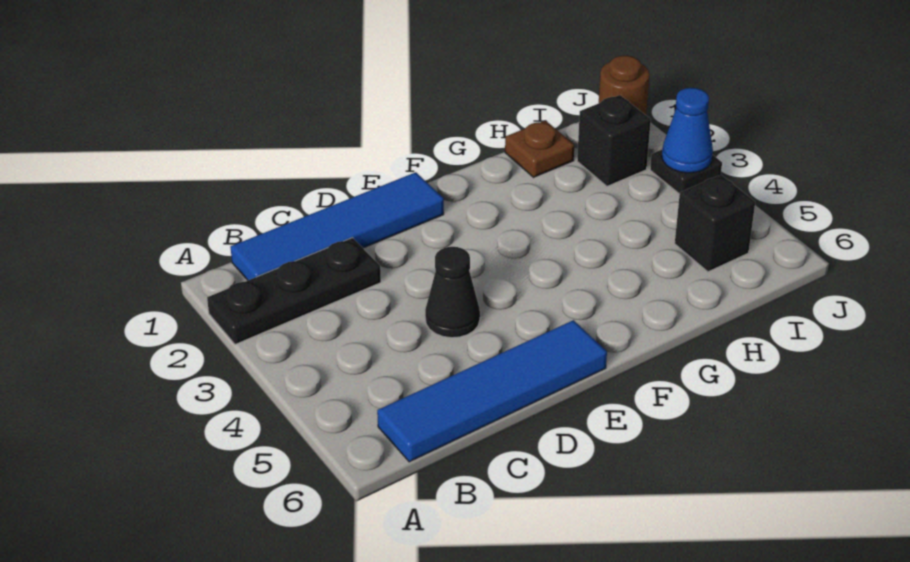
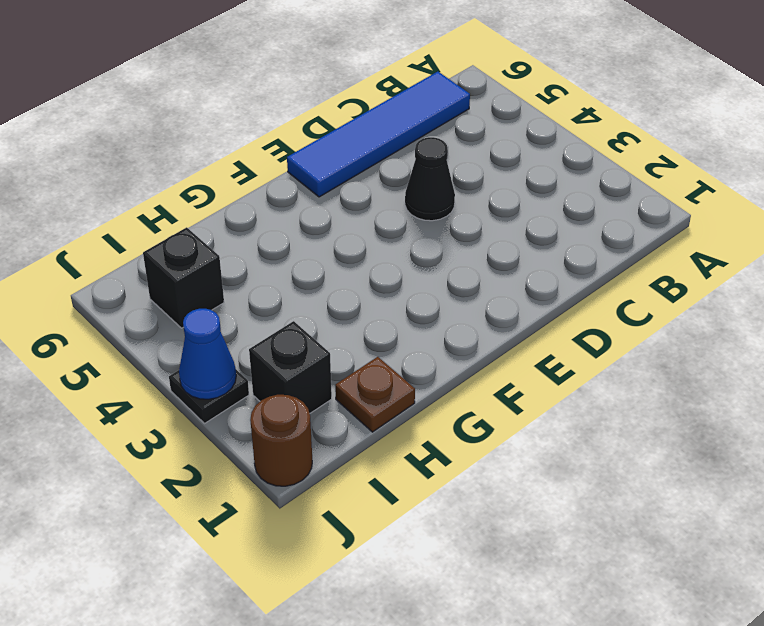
black plate A2:C2 level 1 -> none
blue tile B1:E1 level 1 -> none

